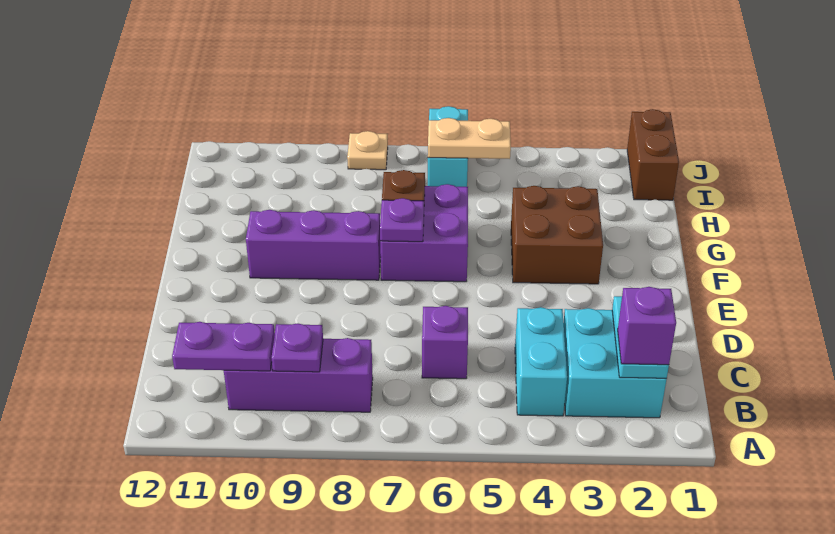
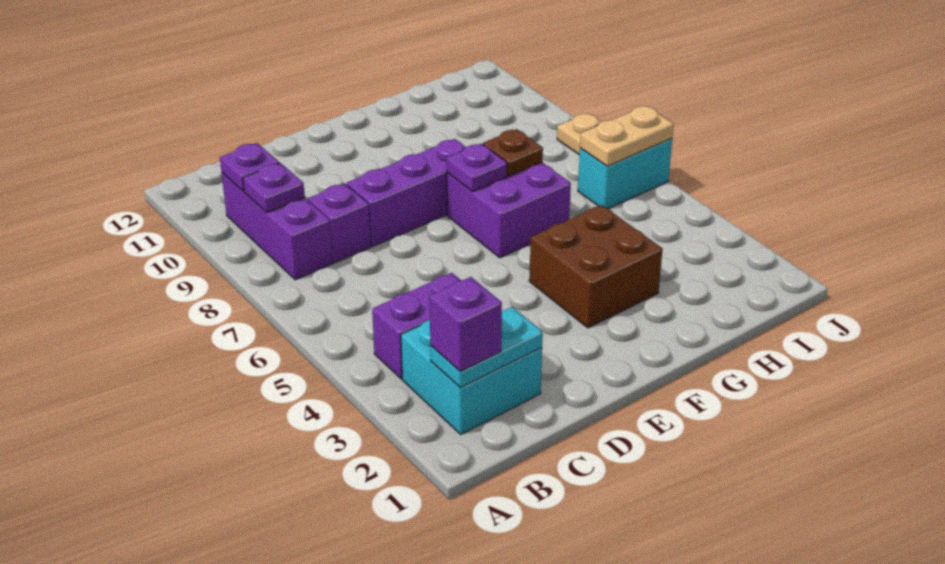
cyan brick B4:C4 level 1 -> purple brick B4:C4 level 1
purple plate B10:B11 level 2 -> purple plate B10 level 2
purple brick C6 level 1 -> purple brick C8 level 1
purple brick F8:F10 level 1 -> purple brick D8:F8 level 1
brown brick I1:J1 level 1 -> none
tan plate I5:I6 level 2 -> tan plate I6:J6 level 2

